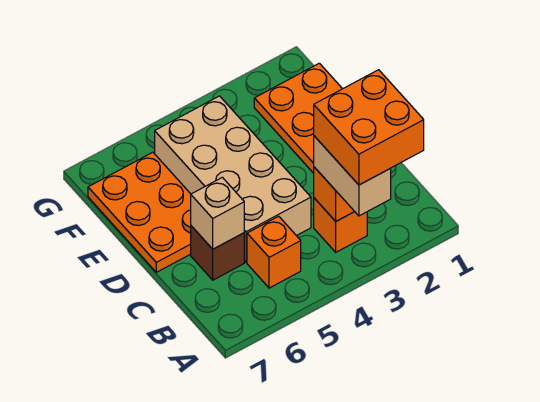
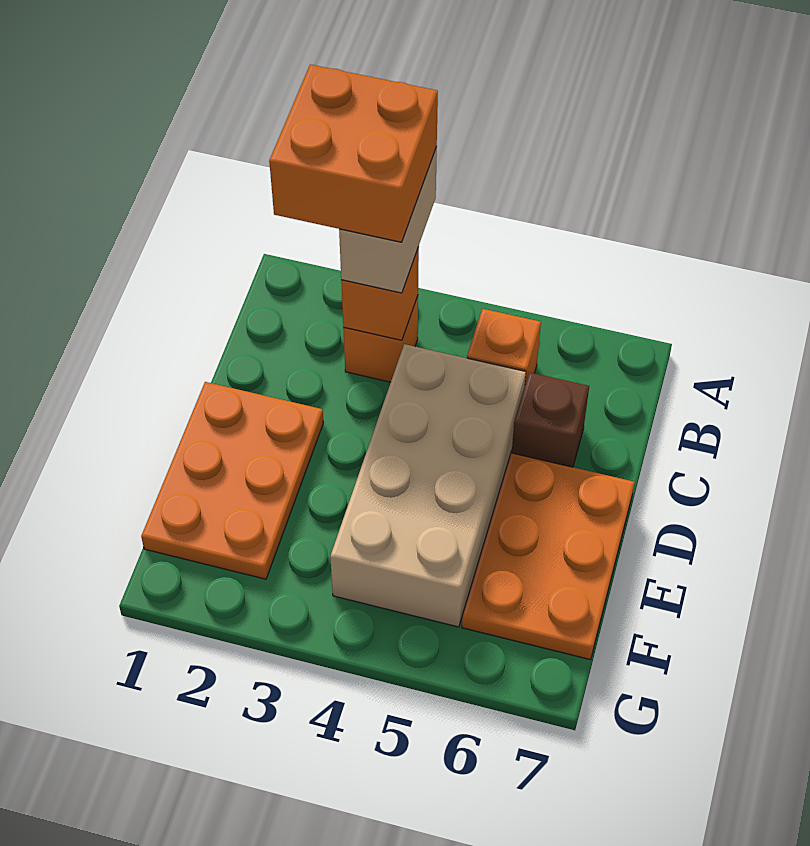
tan brick C6 level 2 -> none

